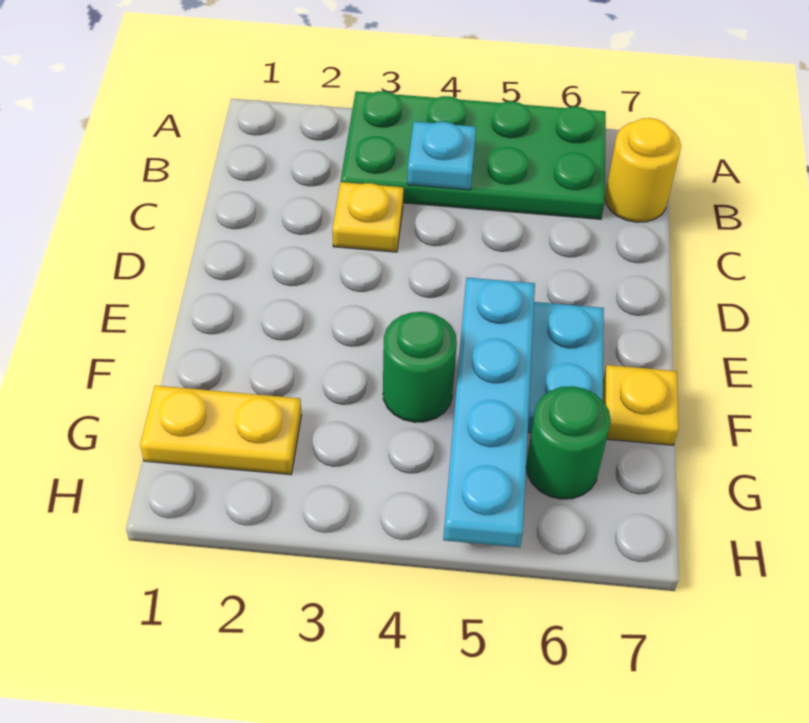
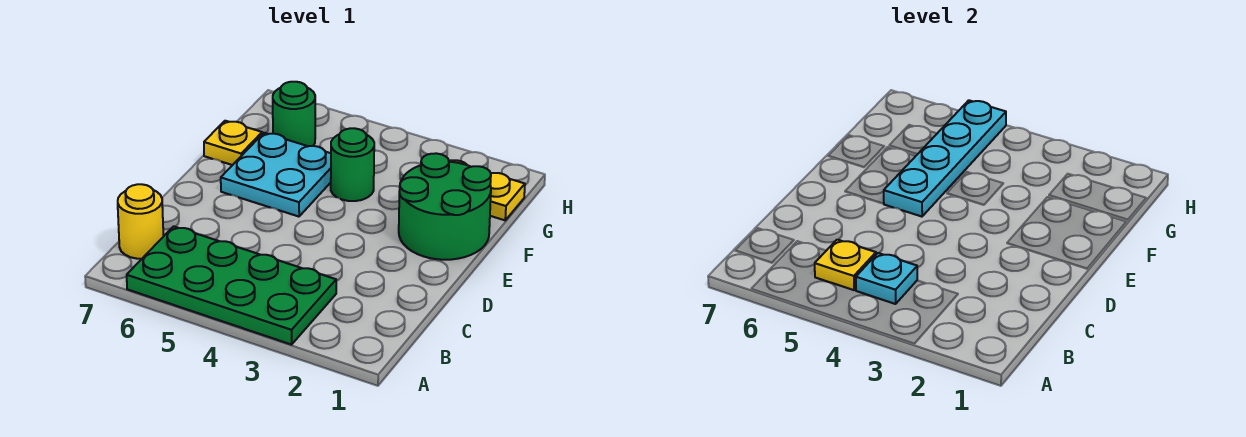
yellow plate C3 level 1 -> yellow plate B5 level 2
none -> green round brick E1:F2 level 1

